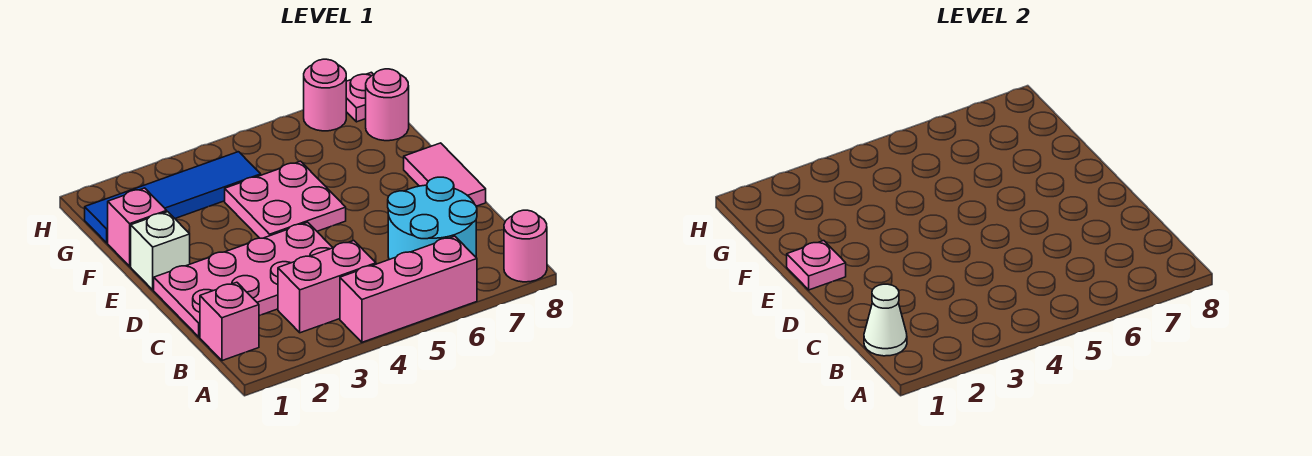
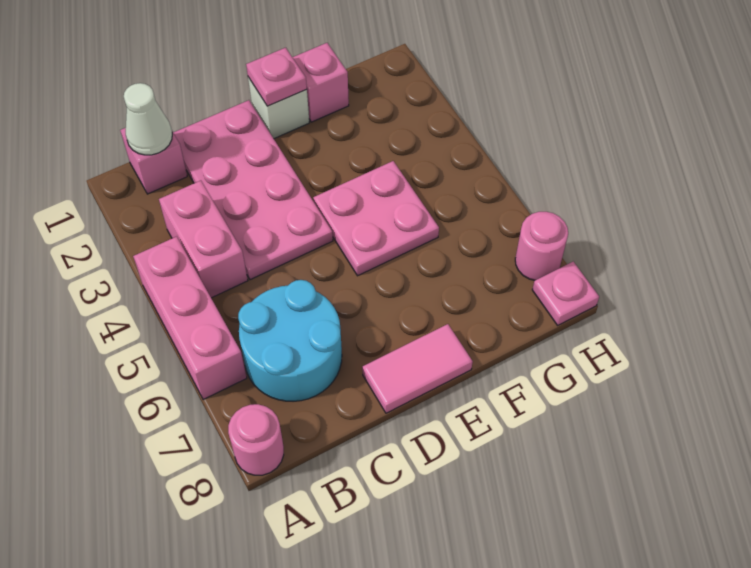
blue tile G1:G4 level 1 -> none
pink round brick G8 level 1 -> none

